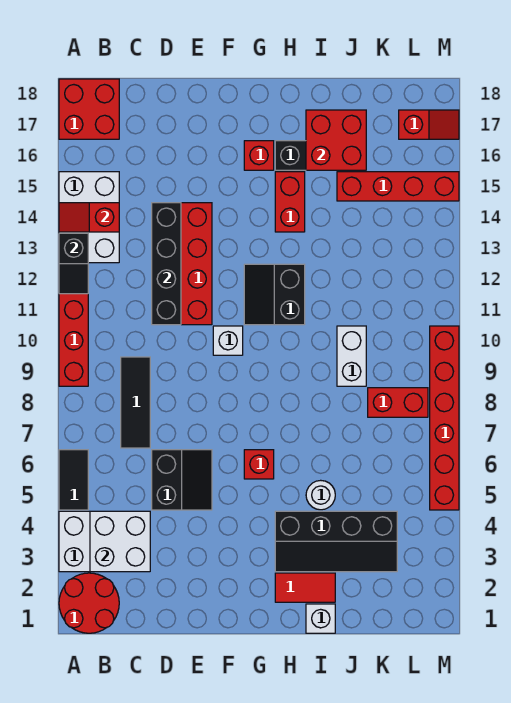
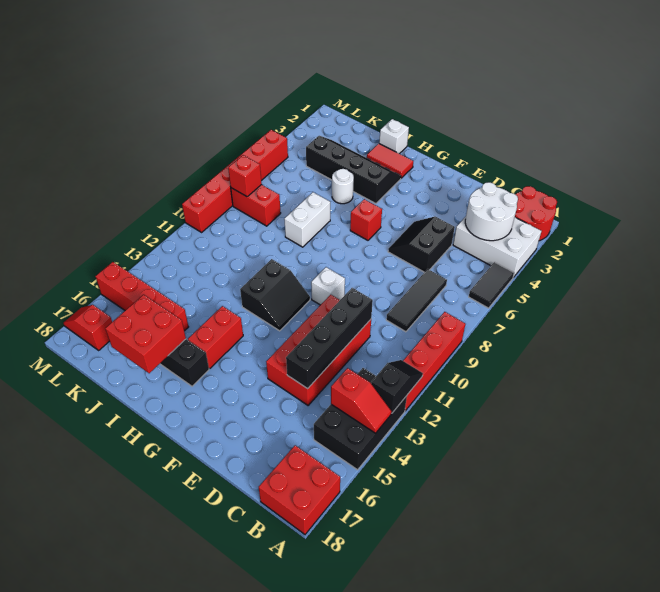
white brick A13:B15 level 1 -> black brick A13:B15 level 1
white brick B3:C4 level 2 -> white round brick B3:C4 level 2
red brick G16 level 1 -> red brick L8 level 2
white brick J9:J10 level 1 -> white brick I7:I8 level 1

